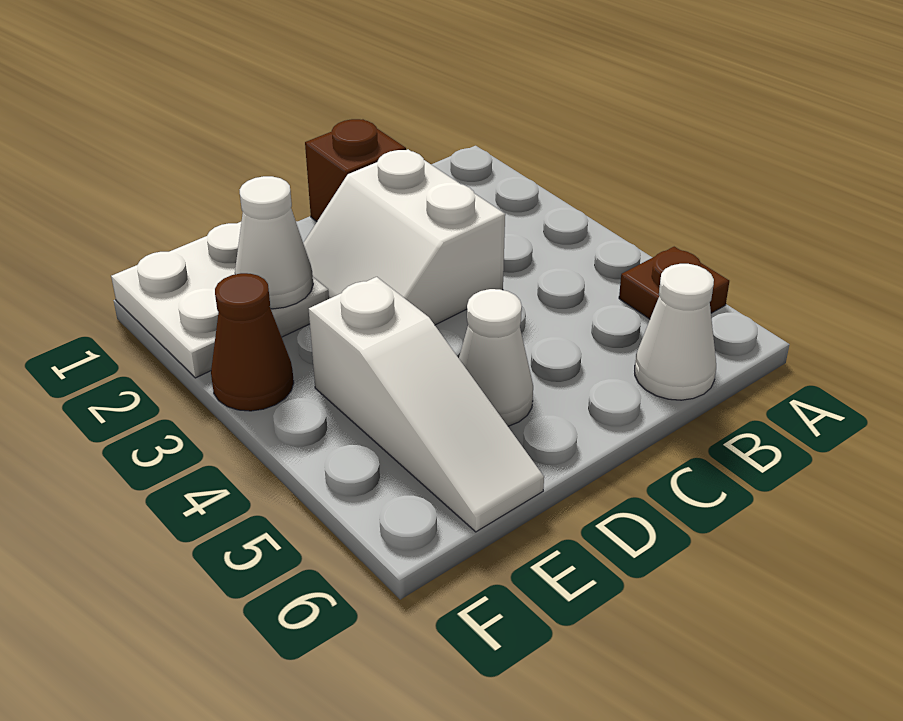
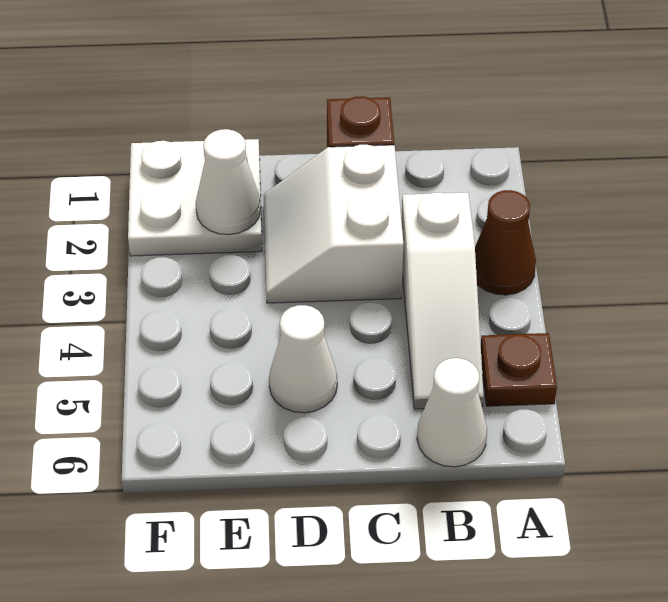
white slope E4:E6 level 1 top 4 -> white slope B3:B5 level 1 top 3
brown cone F3 level 1 -> brown cone A3 level 1

